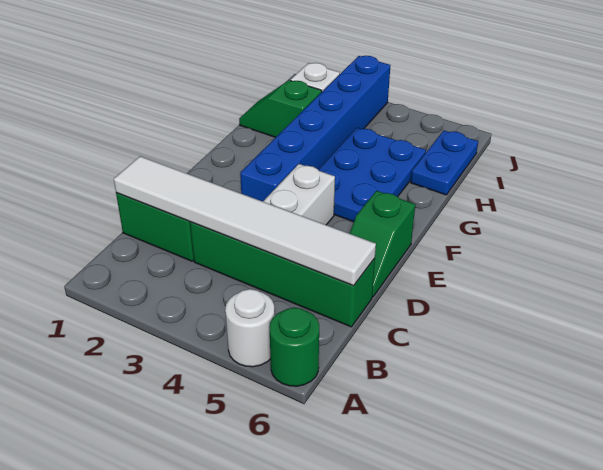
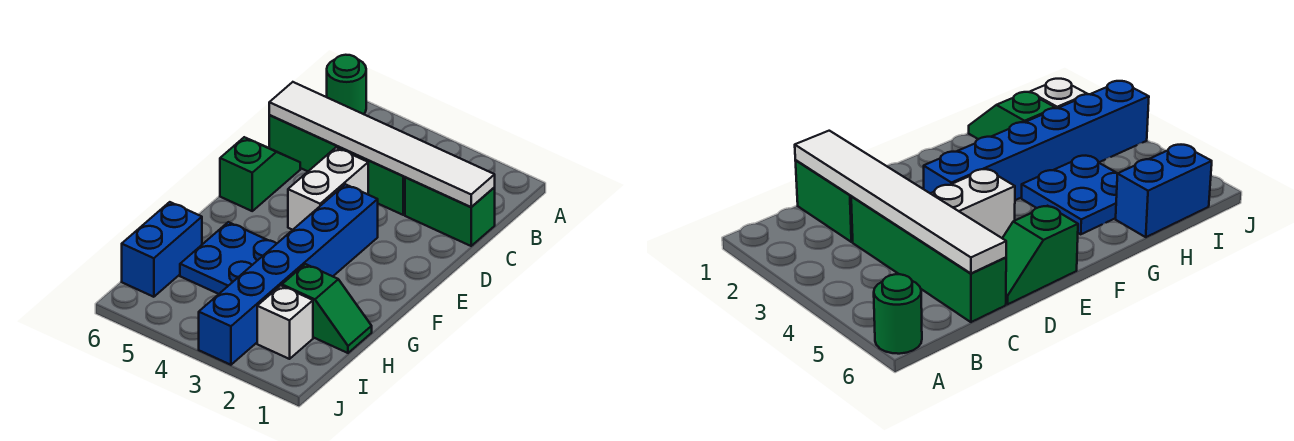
white round brick A5 level 1 -> none
blue plate F4:H5 level 1 -> blue plate G4:H5 level 1
blue plate H6:I6 level 1 -> blue brick H6:I6 level 1

